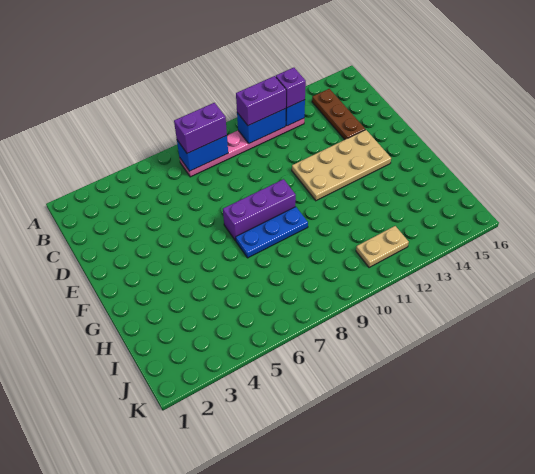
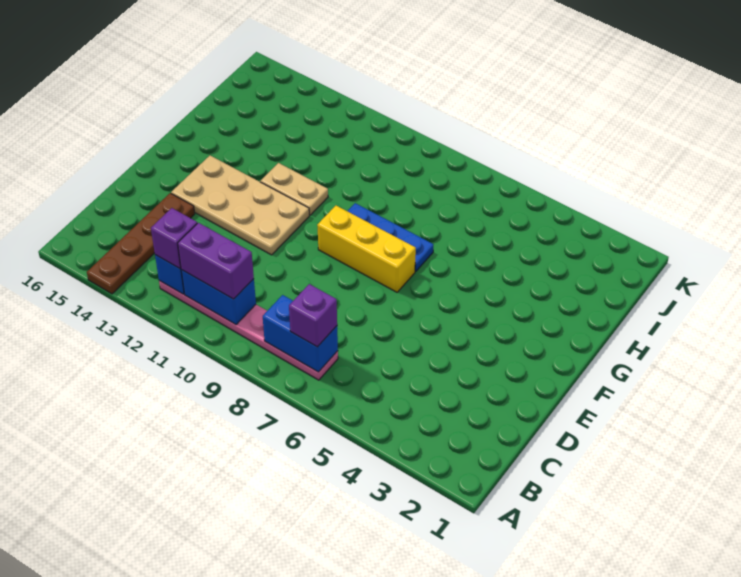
purple brick B7:B8 level 3 -> purple brick B7 level 3
brown plate B14:D14 level 1 -> brown plate A14:D14 level 1
purple brick F7:F9 level 1 -> yellow brick F7:F9 level 1
tan plate J11:J12 level 1 -> tan plate G11:G12 level 1

